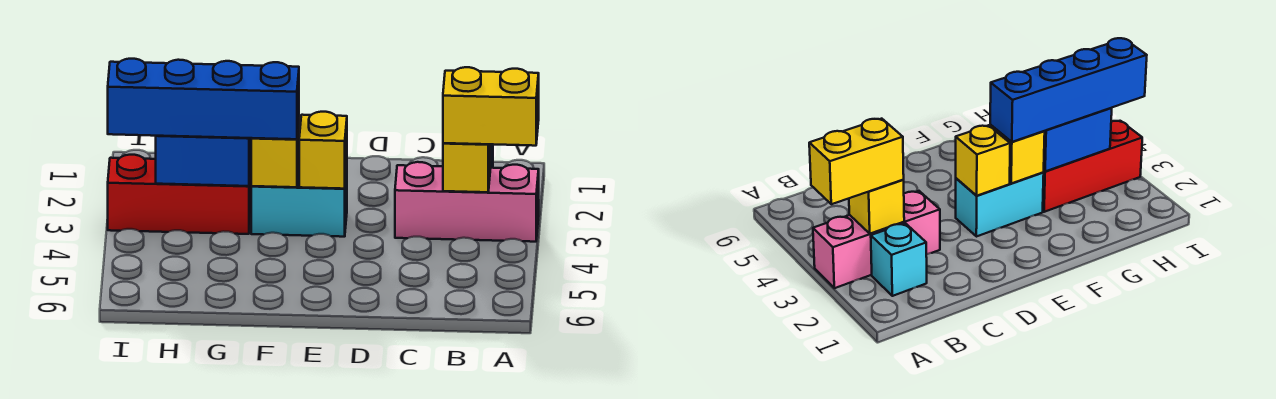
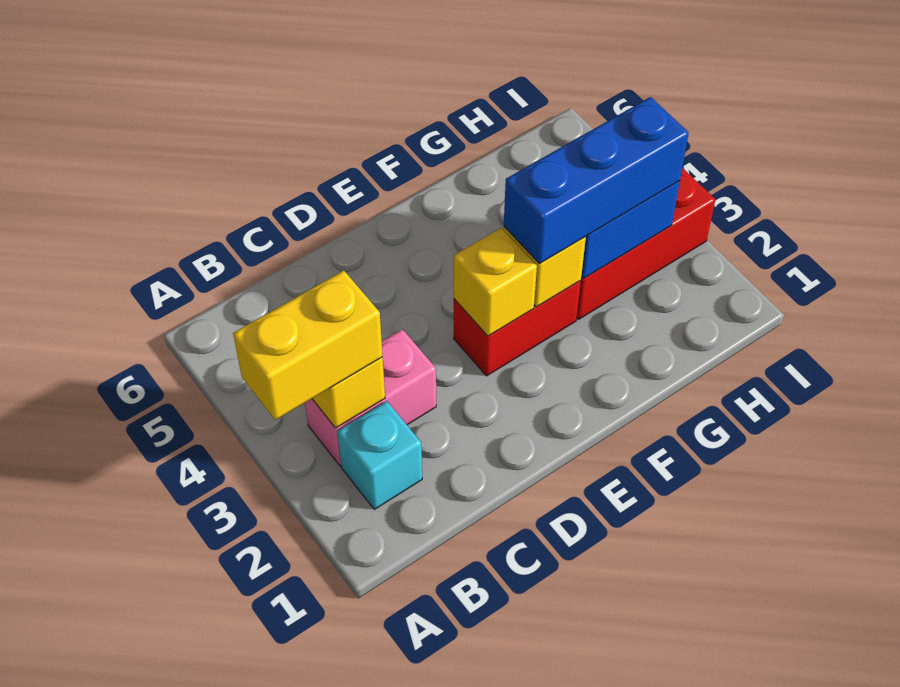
pink brick A3:C3 level 1 -> pink brick B3:C3 level 1
cyan brick E3:F3 level 1 -> red brick E3:F3 level 1
blue brick F3:I3 level 3 -> blue brick F3:H3 level 3

